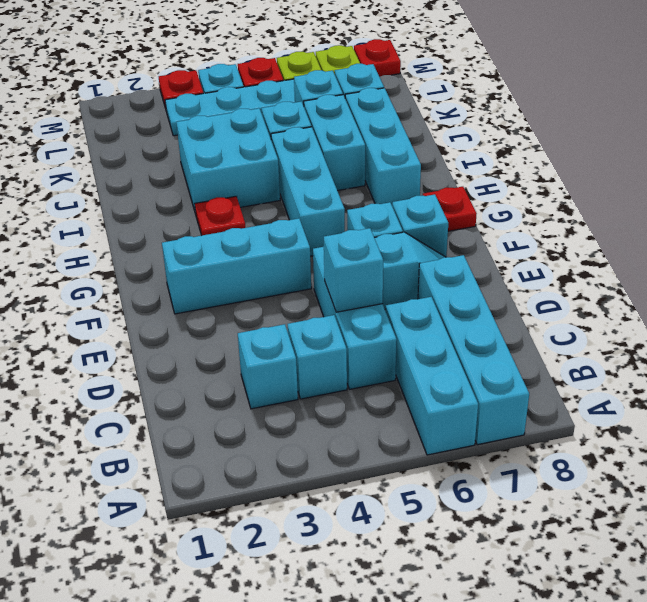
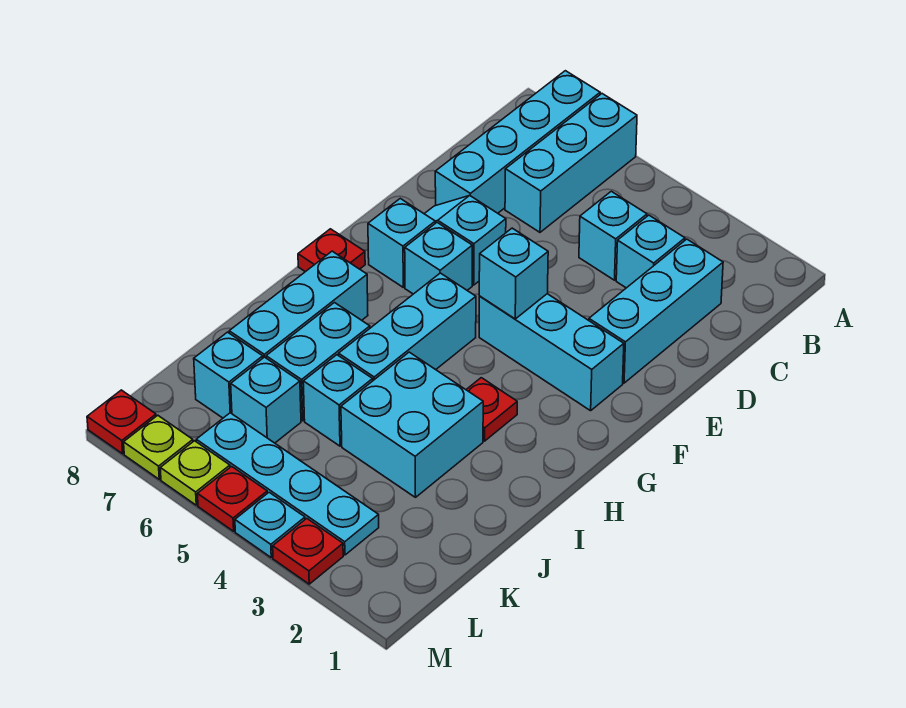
cyan brick C5:E5 level 1 -> cyan brick C2:E2 level 1
cyan brick D5 level 2 -> cyan brick F4 level 2

